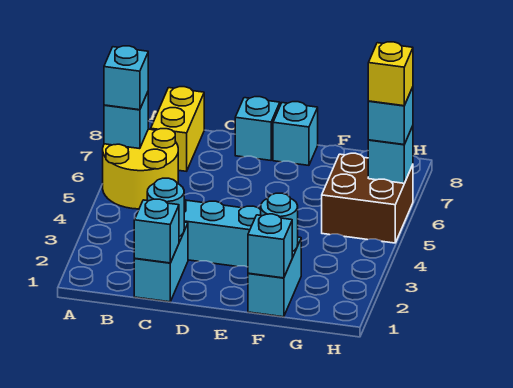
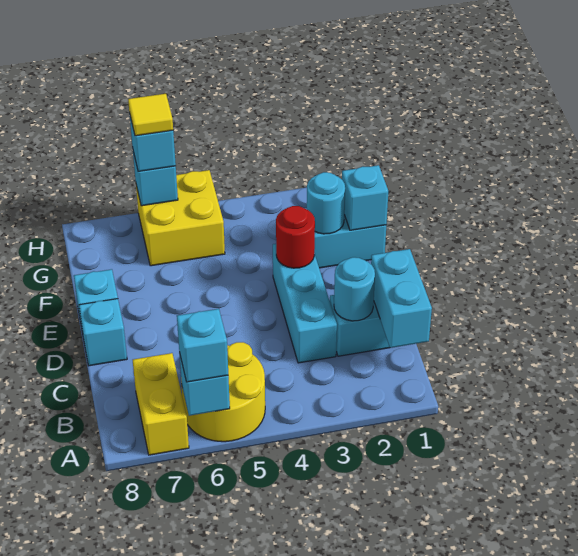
yellow brick B7:B8 level 1 -> yellow brick A7:B7 level 1
cyan brick C1 level 2 -> cyan brick B1:C1 level 2
none -> red round brick E3 level 2
brown brick G5:H6 level 1 -> yellow brick G5:H6 level 1
yellow brick H6 level 4 -> yellow tile H6 level 4

